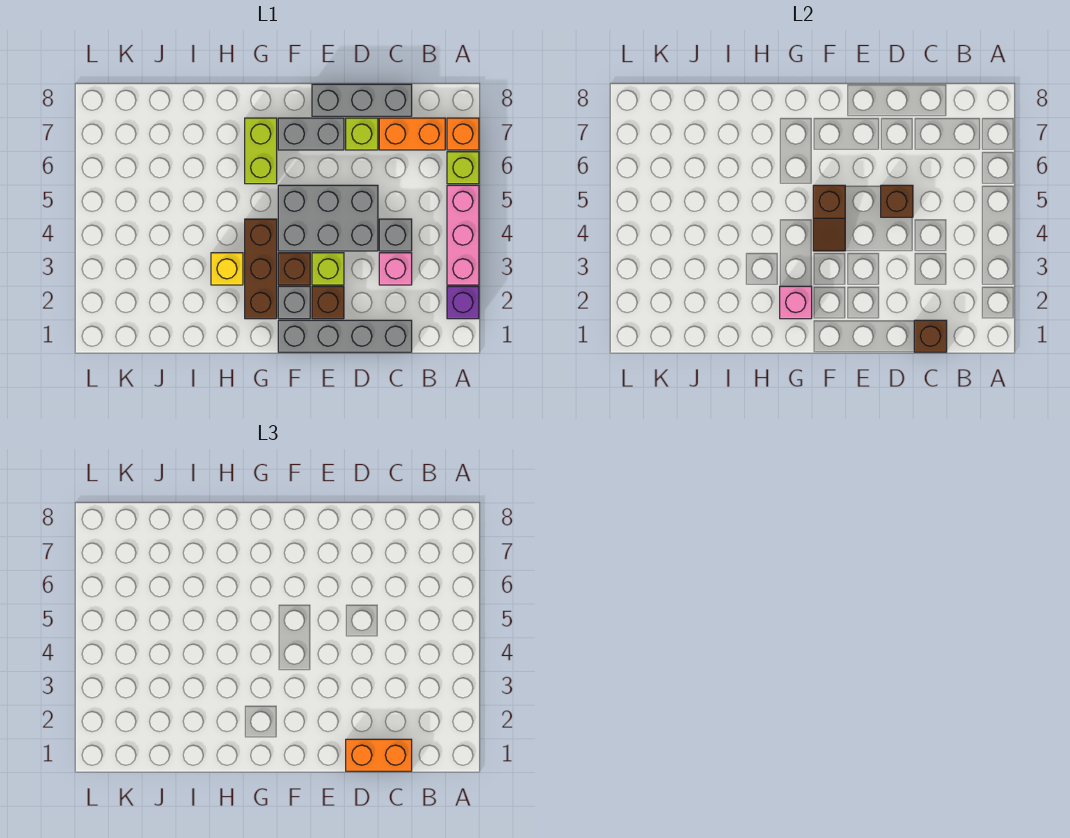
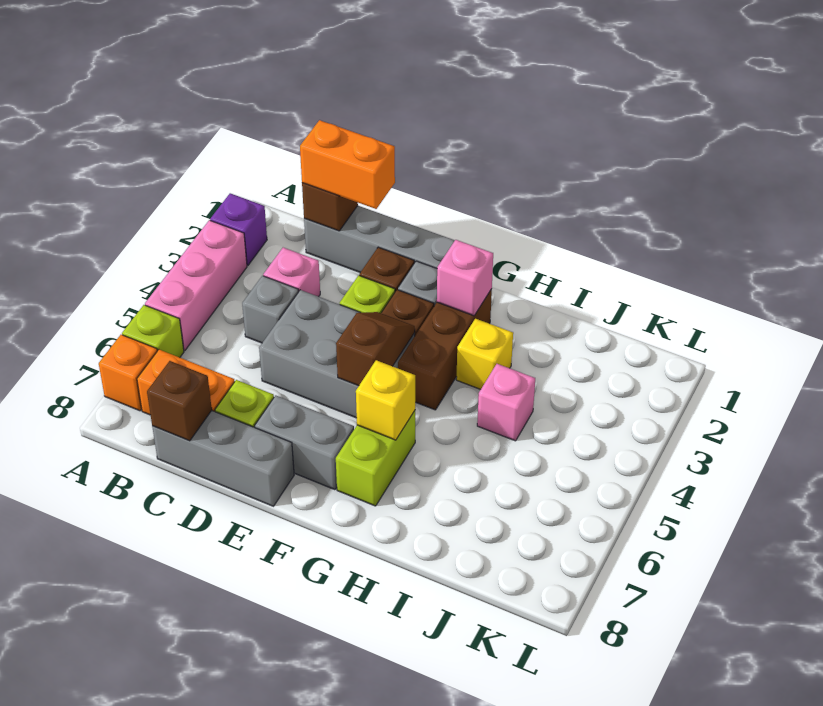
brown brick D5 level 2 -> brown brick C8 level 2
none -> yellow brick G6 level 2
none -> pink brick I4 level 1

